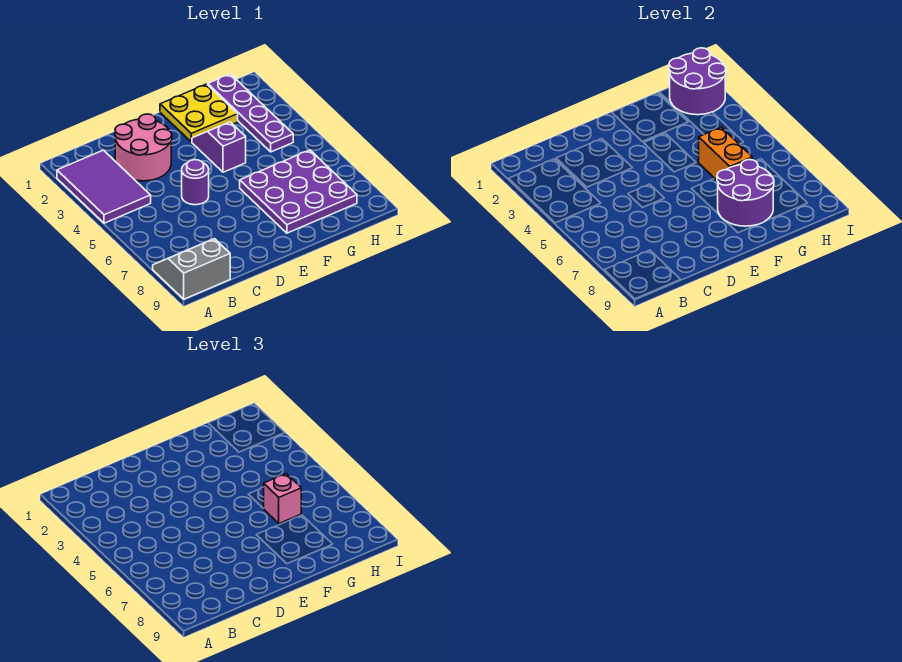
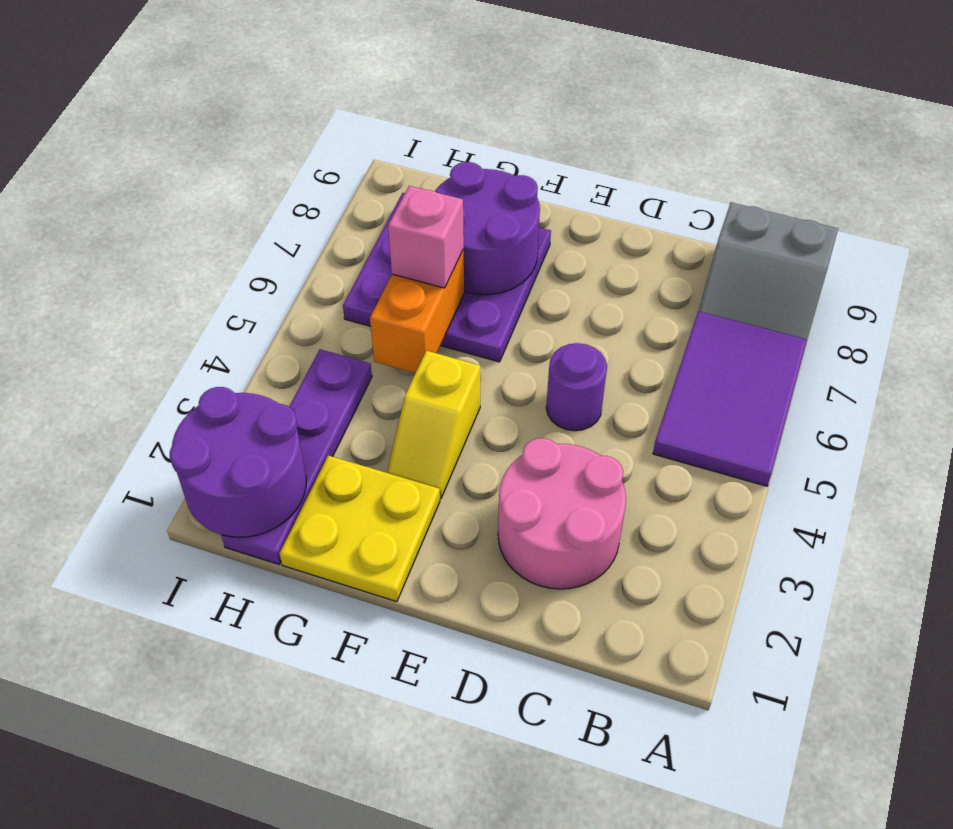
purple tile A2:B4 level 1 -> purple tile A5:B7 level 1
purple slope F3:F4 level 1 top 4 -> yellow slope F3:F4 level 1 top 4

